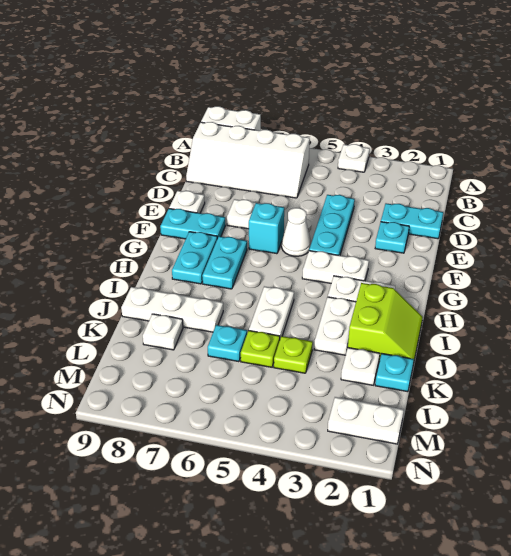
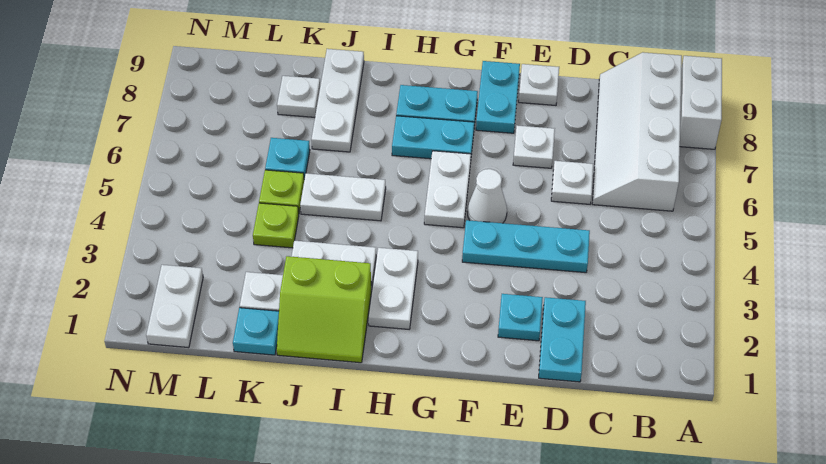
white plate A4 level 1 -> white plate D6 level 1
cyan brick F6 level 1 -> none
white plate G3:G4 level 1 -> white plate G5:G6 level 1

